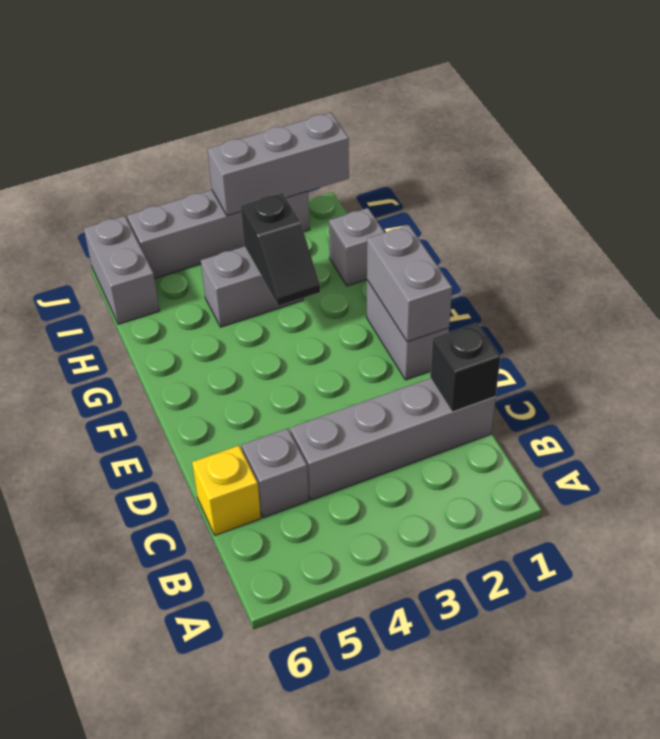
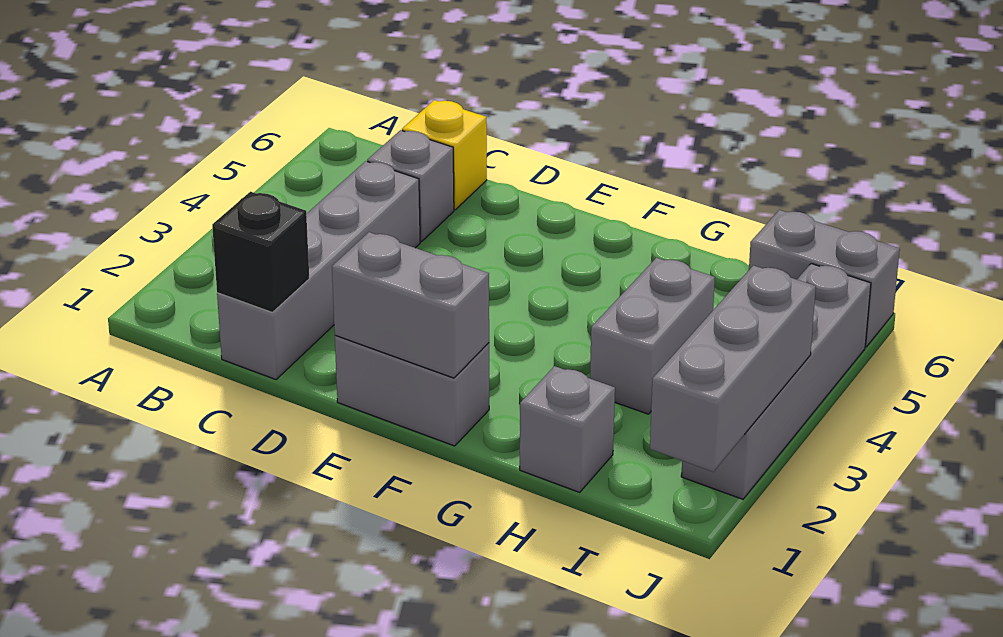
black slope G3:H3 level 2 top H -> none

